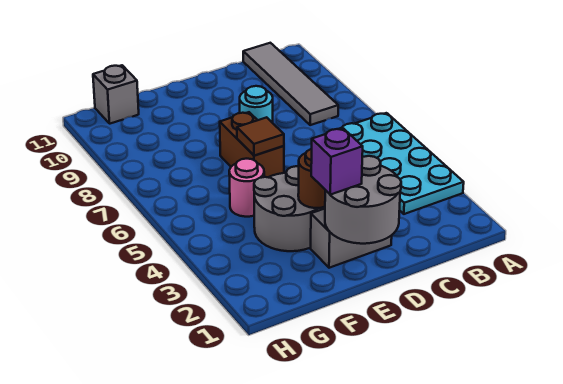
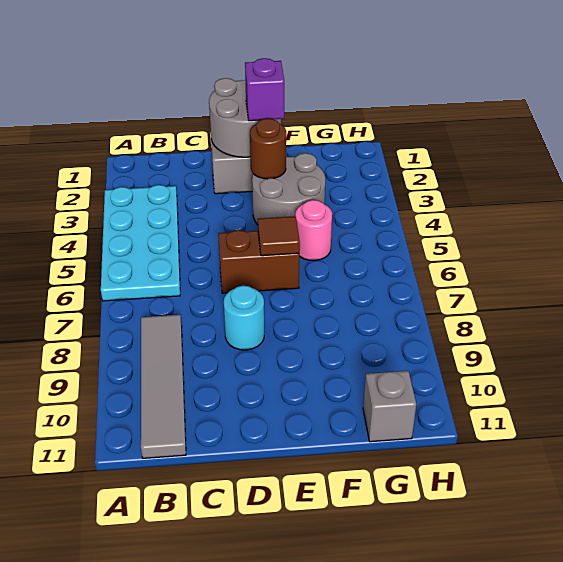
brown brick E6:E7 level 1 -> brown brick D6:E6 level 1

